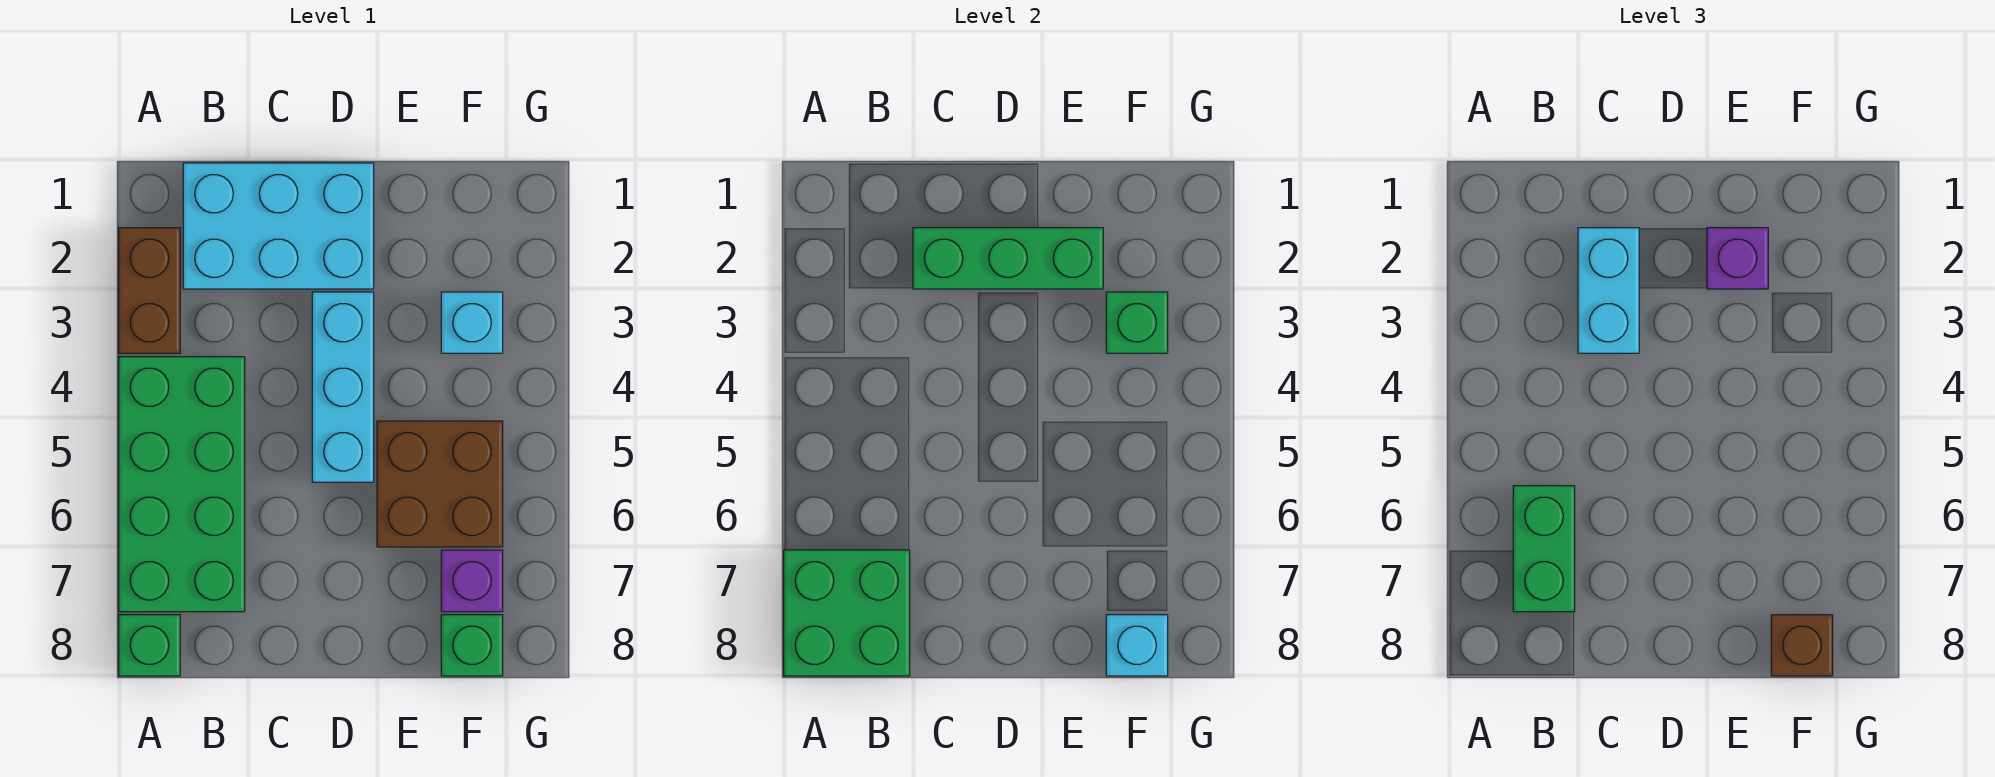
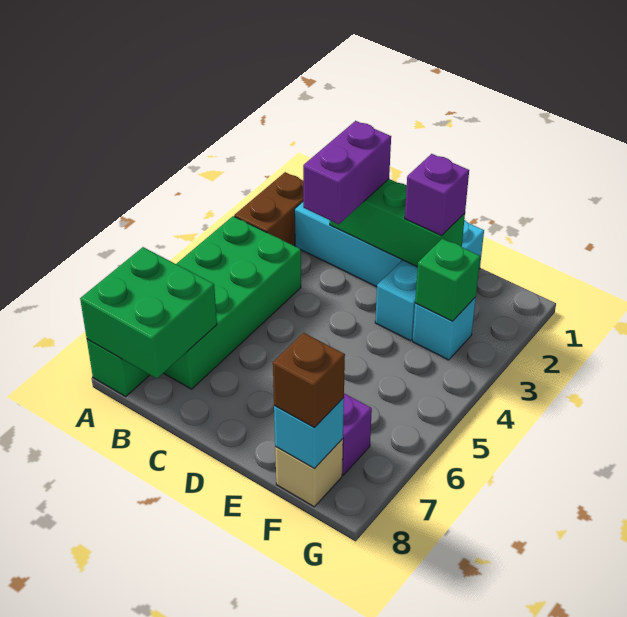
green brick B6:B7 level 3 -> none
cyan brick C2:C3 level 3 -> purple brick C2:C3 level 3
cyan brick D3:D5 level 1 -> cyan brick E1:E3 level 1
brown brick E5:F6 level 1 -> none
green brick F8 level 1 -> tan brick F8 level 1

